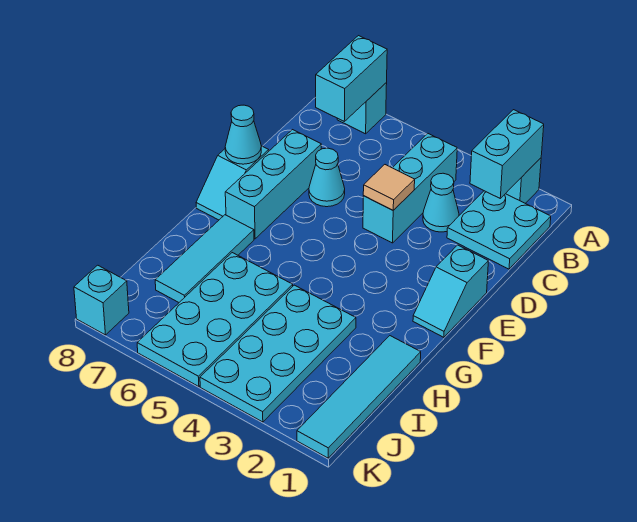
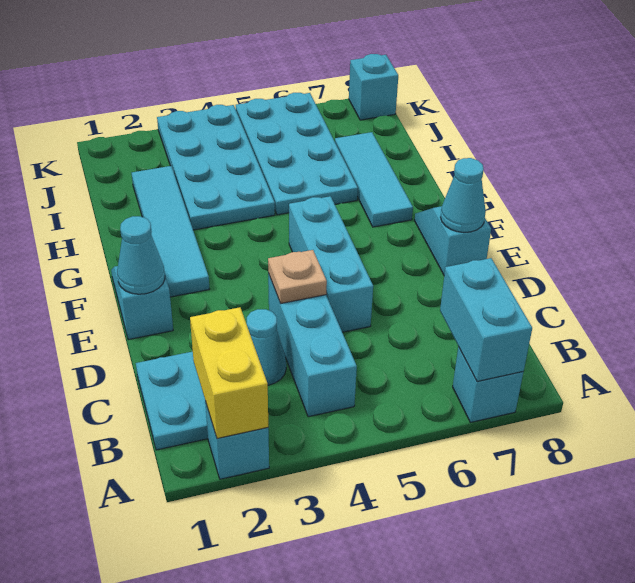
cyan brick A2:B2 level 2 -> yellow brick A2:B2 level 2
tan tile D4 level 2 -> tan plate D4 level 2
cyan cone D6 level 1 -> cyan cone E1 level 2
cyan brick D7:F7 level 1 -> cyan brick D5:F5 level 1
cyan tile H1:K1 level 1 -> cyan tile F2:I2 level 1

